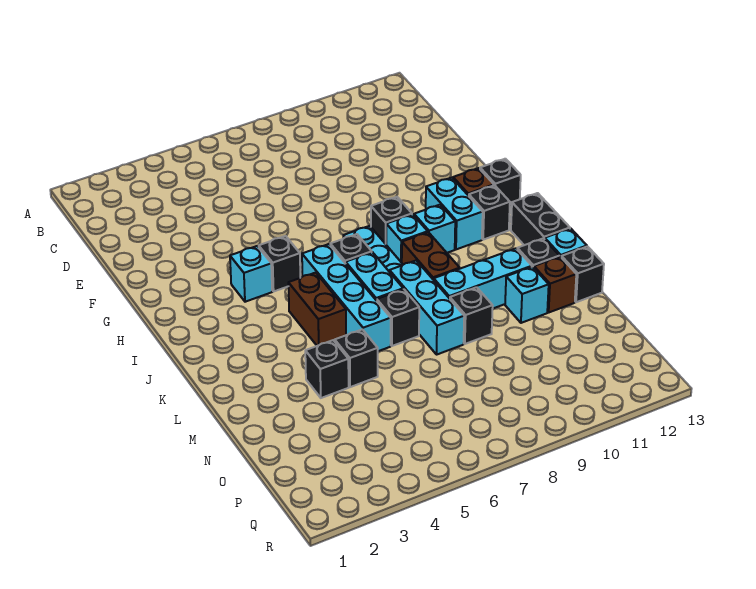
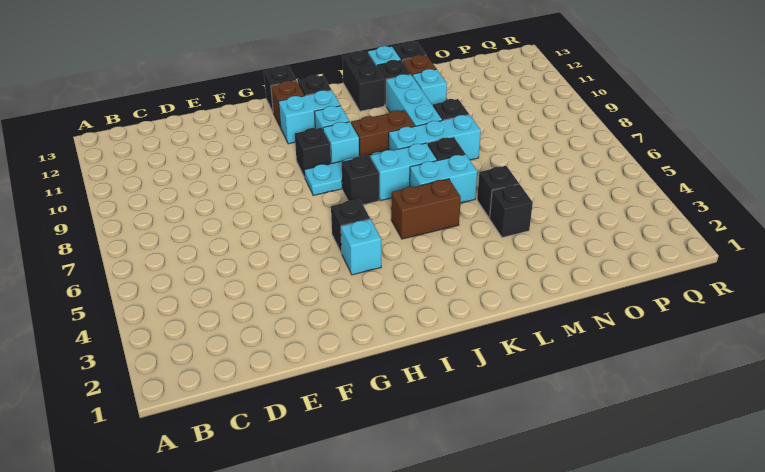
cyan brick I6:L6 level 1 -> cyan brick K6:L6 level 1
black brick J13:K13 level 1 -> black brick K12:K13 level 1

